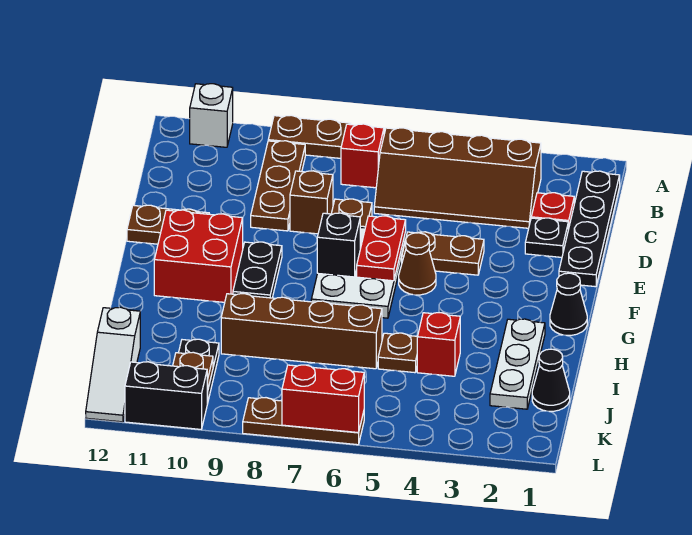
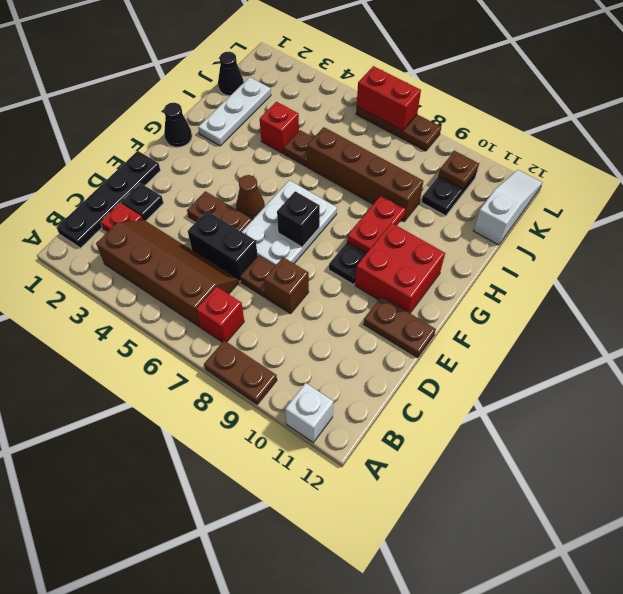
brown plate B9:D9 level 1 -> none
red plate E6:F6 level 2 -> red plate G9:H9 level 2
black brick L10:L11 level 1 -> black brick D5:D6 level 1

